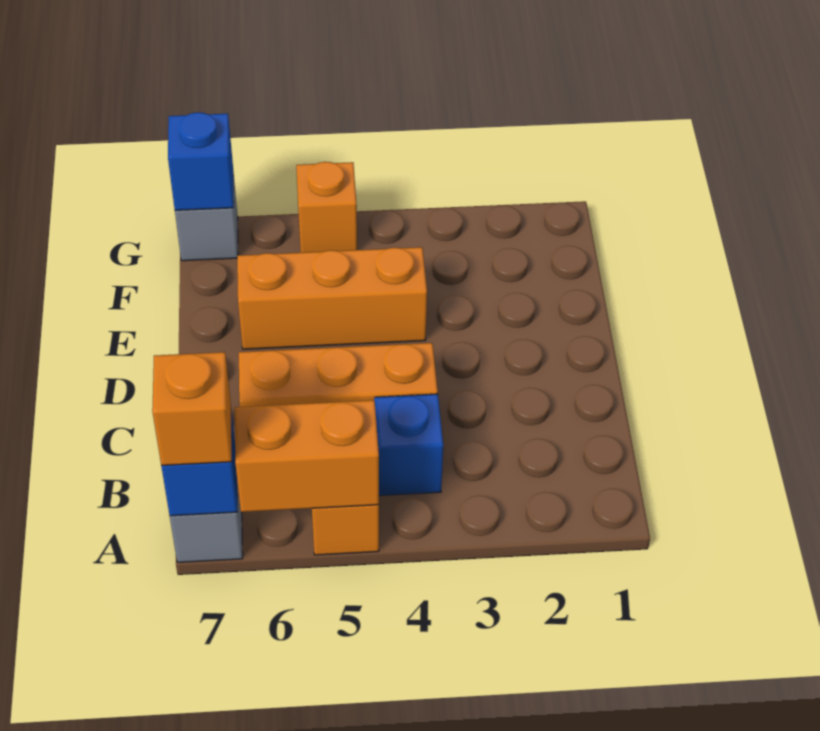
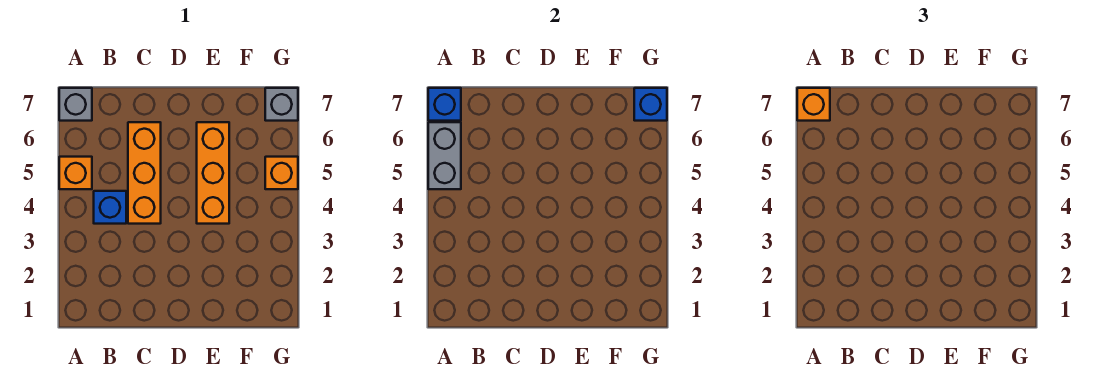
orange brick A5:A6 level 2 -> grey brick A5:A6 level 2

